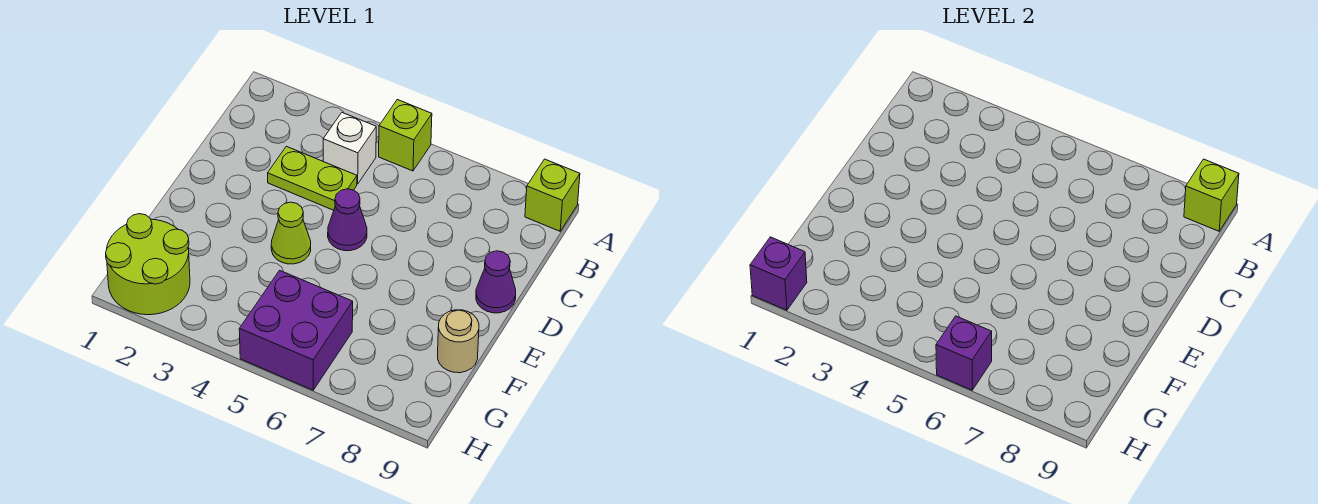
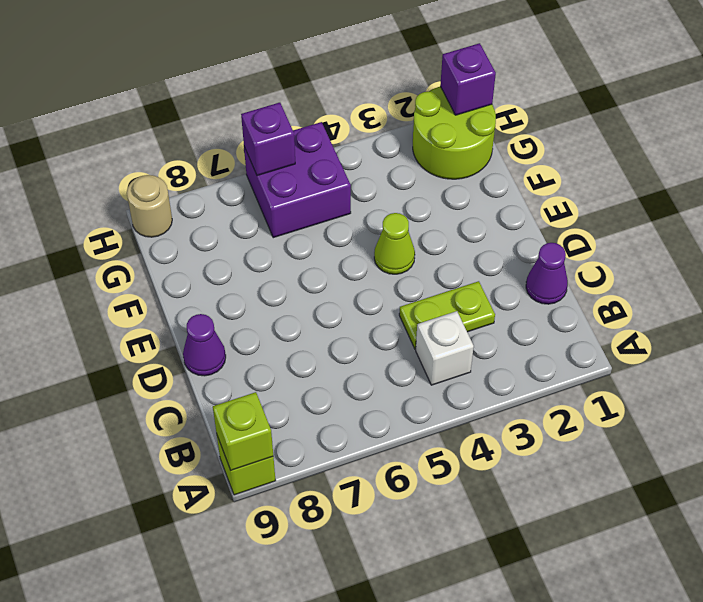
lime brick A5 level 1 -> none
purple cone D5 level 1 -> purple cone C1 level 1
tan round brick F9 level 1 -> tan round brick H9 level 1

